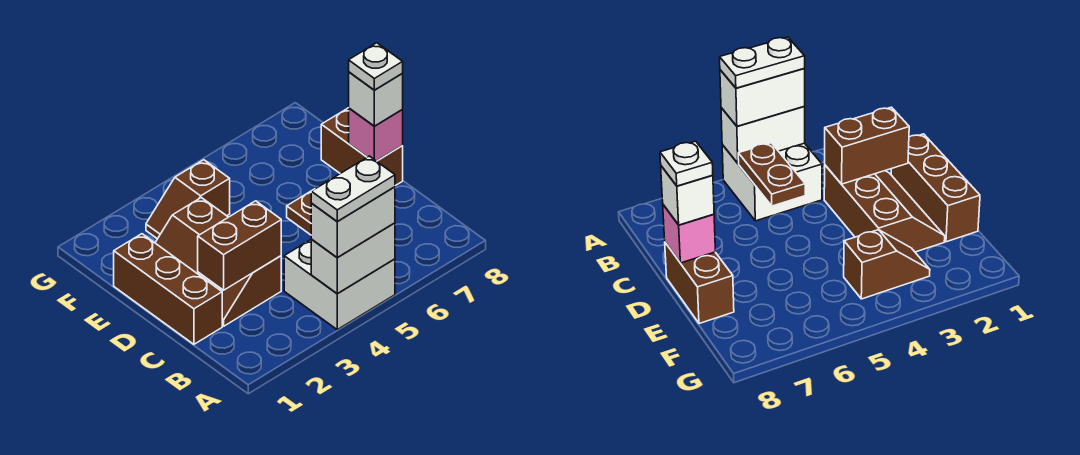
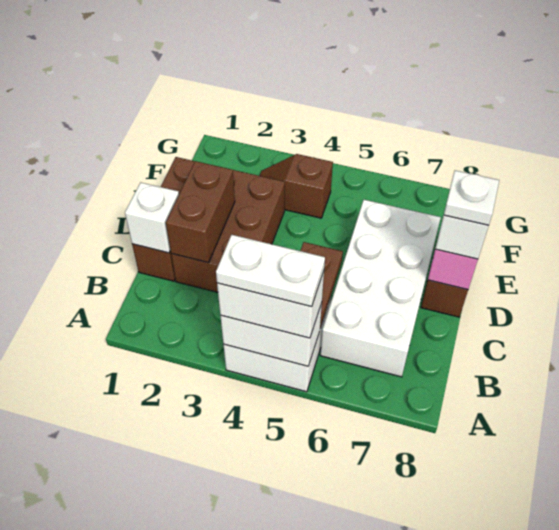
none -> white brick B6:E7 level 1
none -> white brick C1 level 2
brown slope C2:E3 level 1 top 3 -> brown brick C2:E3 level 1
brown brick C2:C3 level 2 -> brown brick C2:D2 level 2

